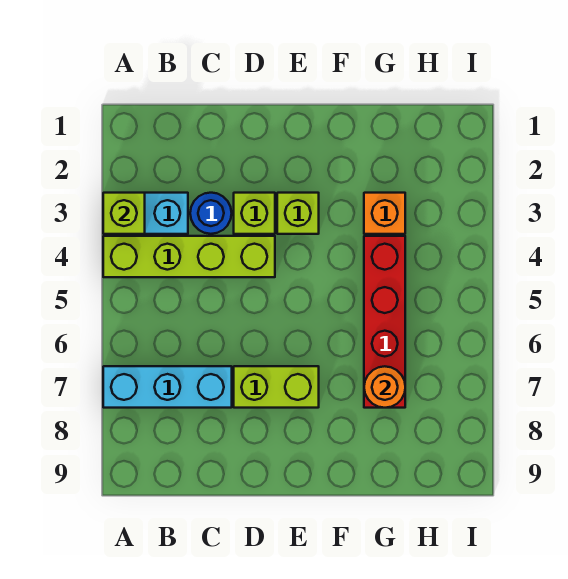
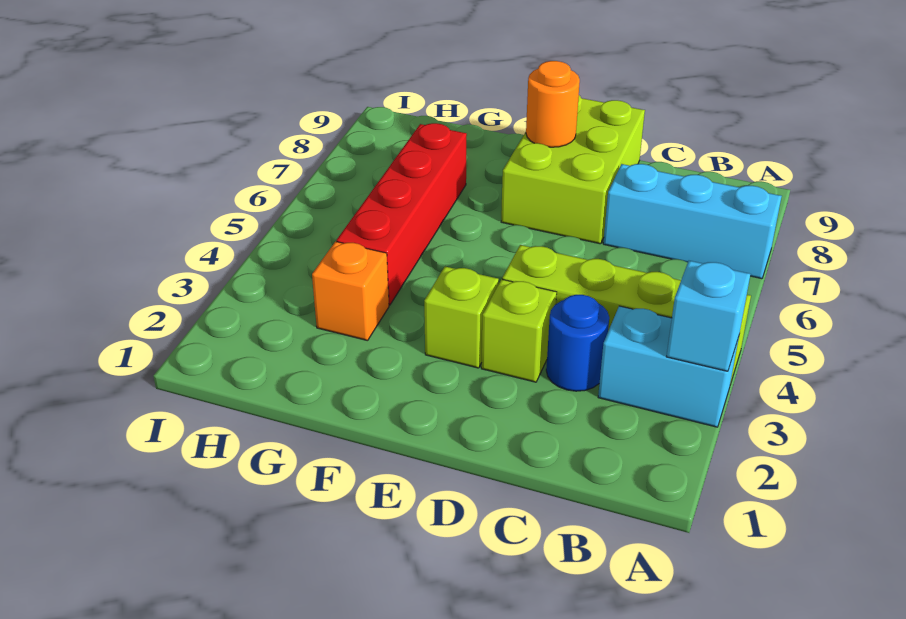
lime brick A3 level 2 -> cyan brick A3 level 2
lime brick D7:E7 level 1 -> lime brick D7:E9 level 1
orange round brick G7 level 2 -> orange round brick E8 level 2

